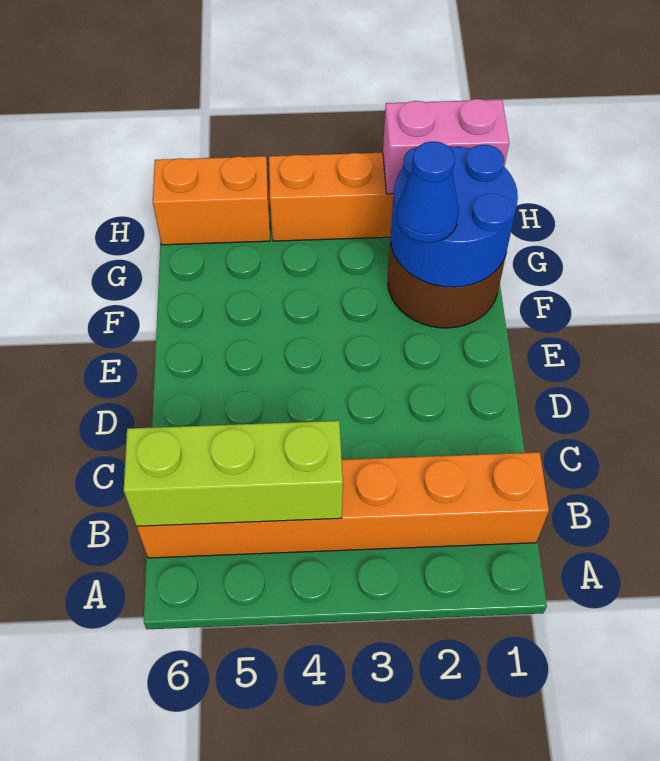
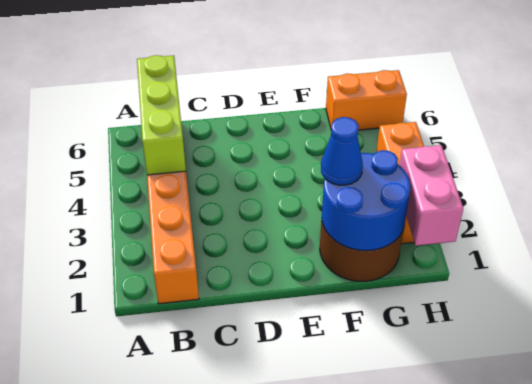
orange brick H5:H6 level 1 -> orange brick G6:H6 level 1

